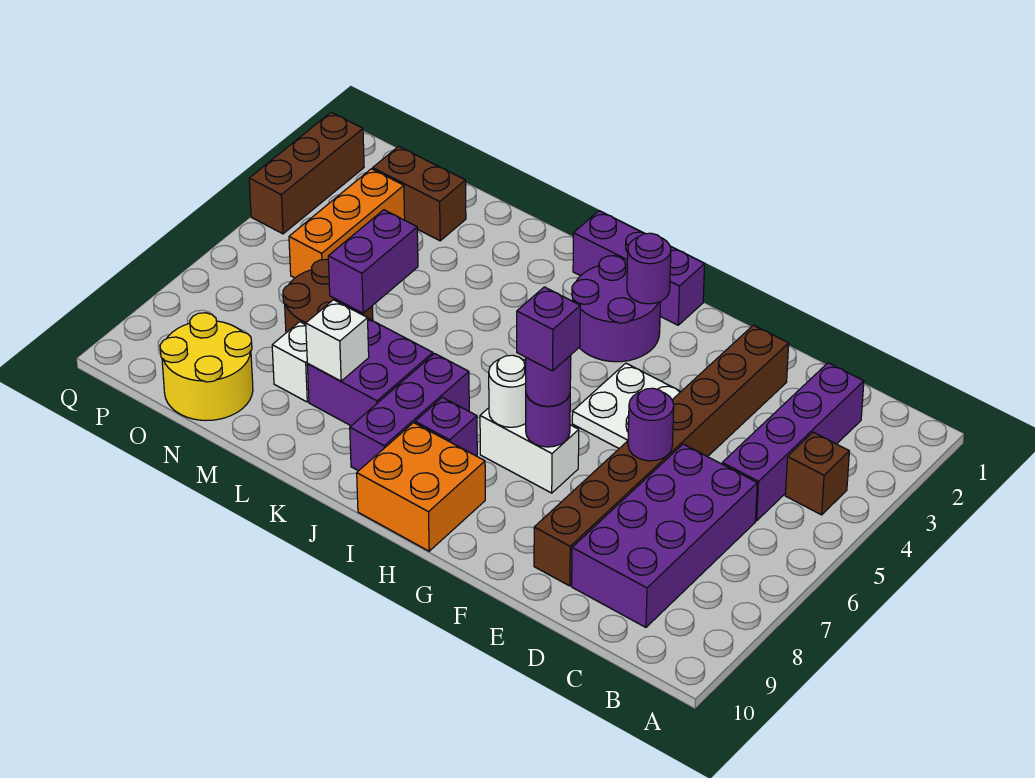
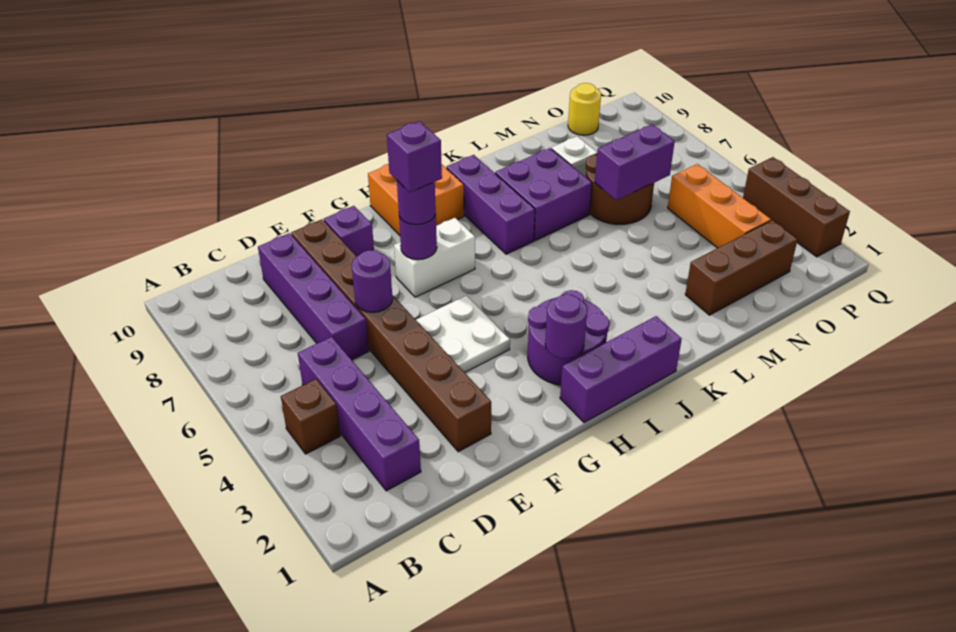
purple brick C6:D9 level 1 -> purple brick D6:D9 level 1
white round brick H7 level 2 -> none
purple brick I8 level 1 -> purple brick F9 level 1
white brick L8 level 2 -> none
purple brick M5:M6 level 2 -> purple brick M6:N6 level 2
brown brick N2:O2 level 1 -> brown brick M2:O2 level 1
yellow round brick N9:O10 level 1 -> yellow round brick O10 level 1

